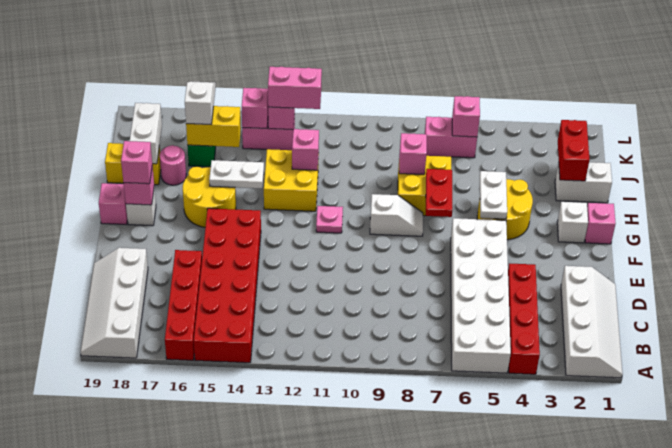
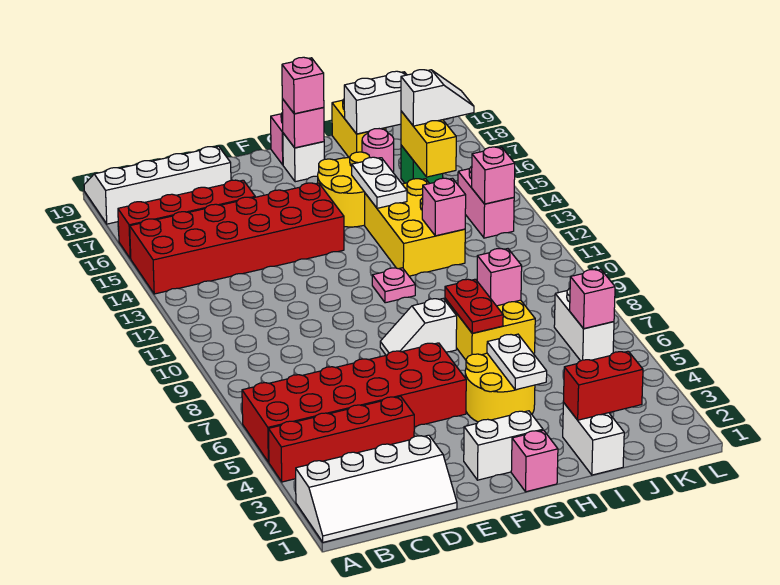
white brick A5:F6 level 1 -> red brick A5:F6 level 1
white brick G2 level 1 -> white brick F2:G2 level 1
white plate G5:H5 level 2 -> white plate H4:H5 level 2
red plate G7:H7 level 2 -> red plate H7:H8 level 2
white slope G8:G9 level 1 top 9 -> white slope F8:G8 level 1 top G
yellow brick H12:I13 level 1 -> yellow brick H12:I14 level 1
pink brick K6:K7 level 1 -> white brick K6:K7 level 1
pink brick K12:K13 level 3 -> none
pink brick K14 level 2 -> none

